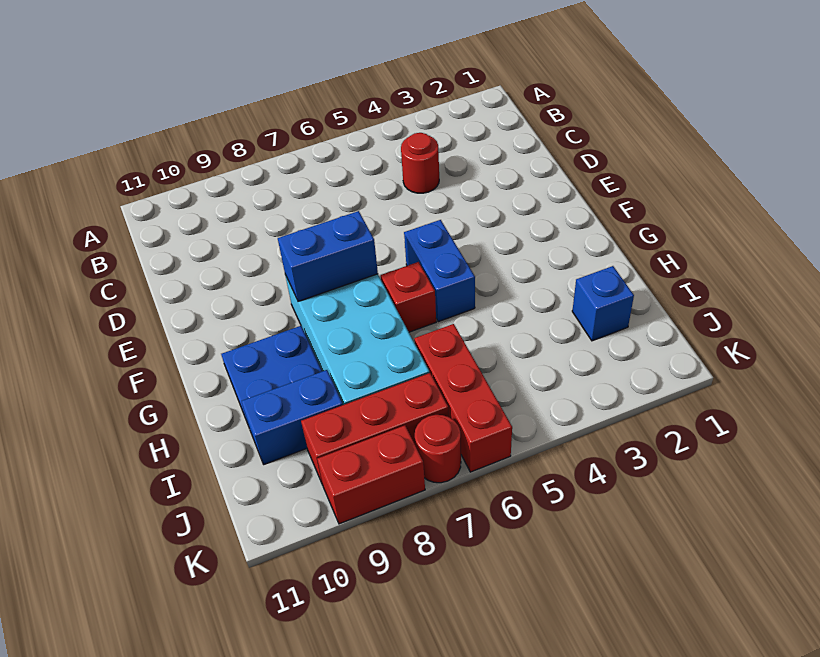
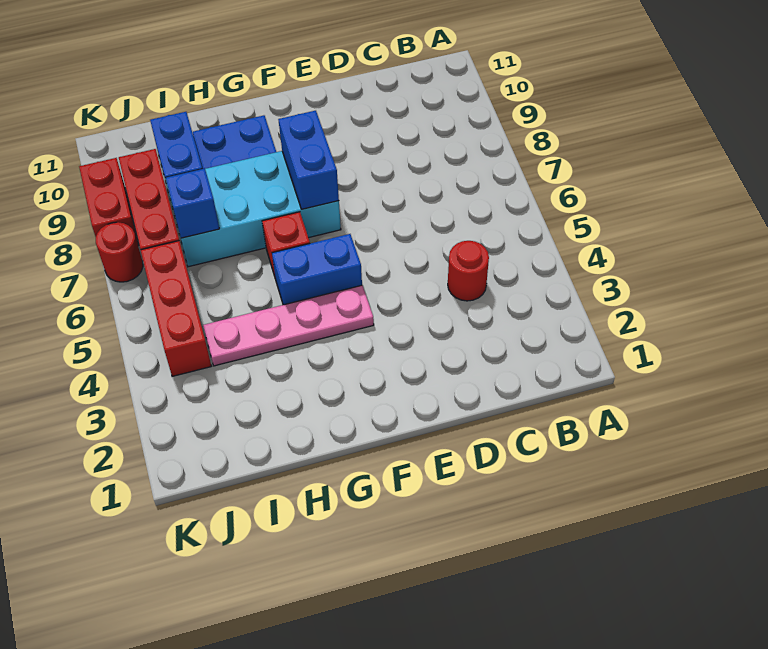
none -> pink plate F4:I4 level 1
blue brick I2 level 1 -> blue brick I7 level 2
red brick I6:K6 level 1 -> red brick J4:J6 level 1

